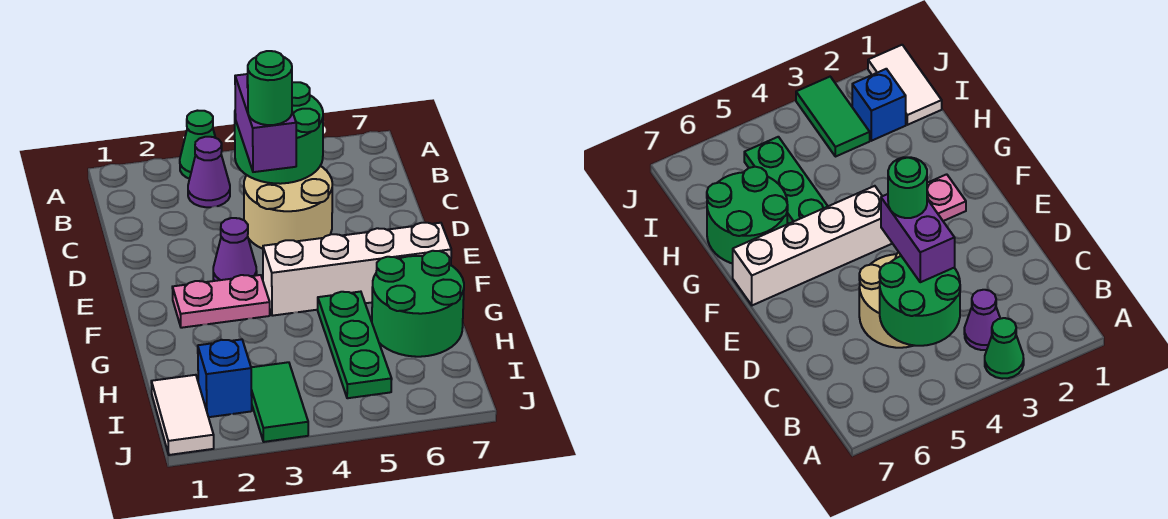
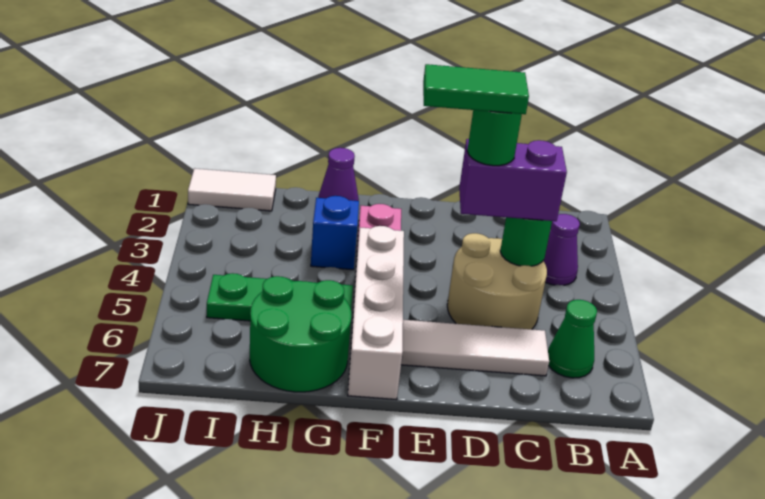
green cone A3 level 1 -> green cone B6 level 1
green round brick B4:C5 level 2 -> green round brick C4 level 2
none -> white tile C6:E6 level 1
purple cone E3 level 1 -> purple cone G1 level 1
blue brick I2 level 1 -> blue brick G3 level 1
green tile I3:J3 level 1 -> green tile D4:E4 level 5

